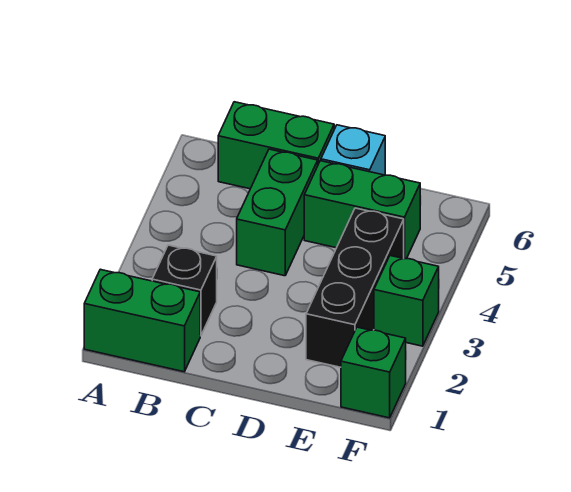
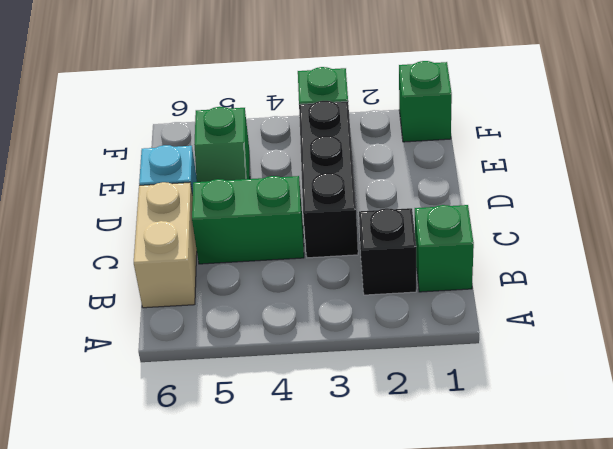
green brick A1:B1 level 1 -> green brick B1 level 1
green brick B6:C6 level 1 -> tan brick B6:C6 level 1
green brick D5:E5 level 1 -> green slope D5:E5 level 1 top E
black brick E2:E4 level 1 -> black brick C3:E3 level 1

